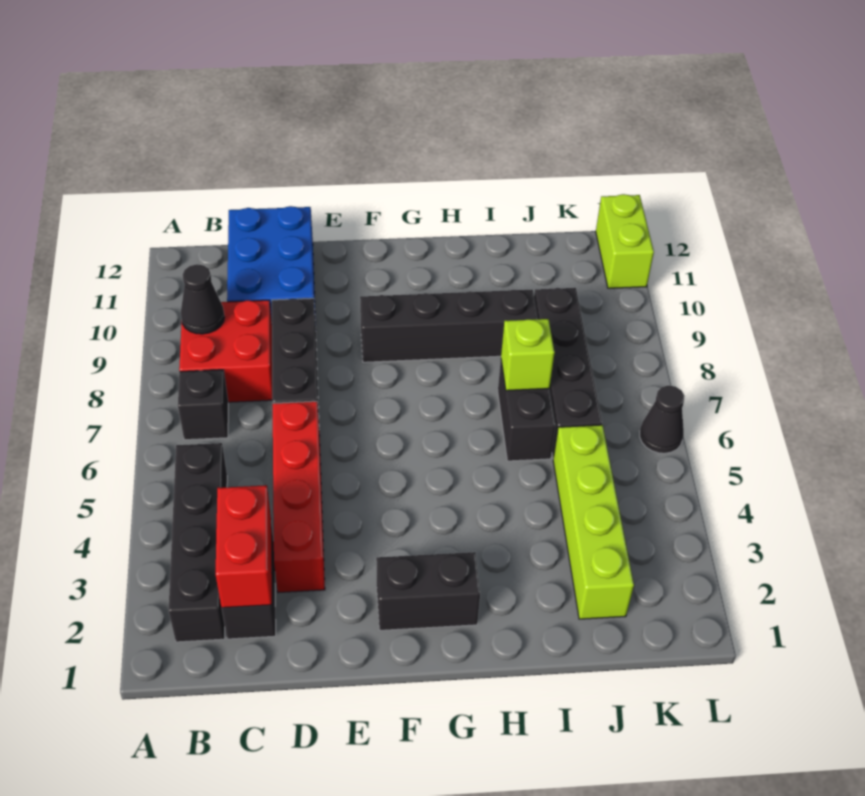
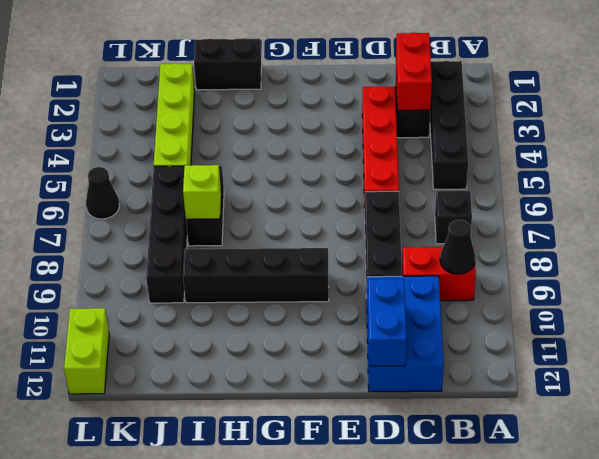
red brick B8:C9 level 1 -> red brick B9:C9 level 1
none -> blue brick D11:D12 level 2
black brick F2:G2 level 1 -> black brick H1:I1 level 1

